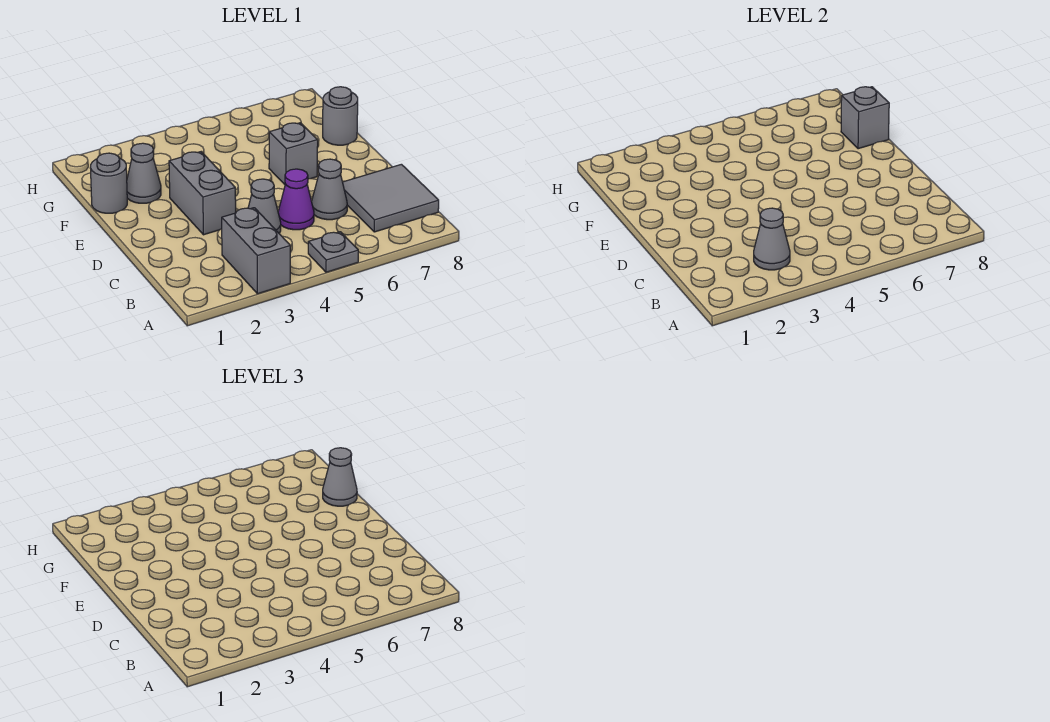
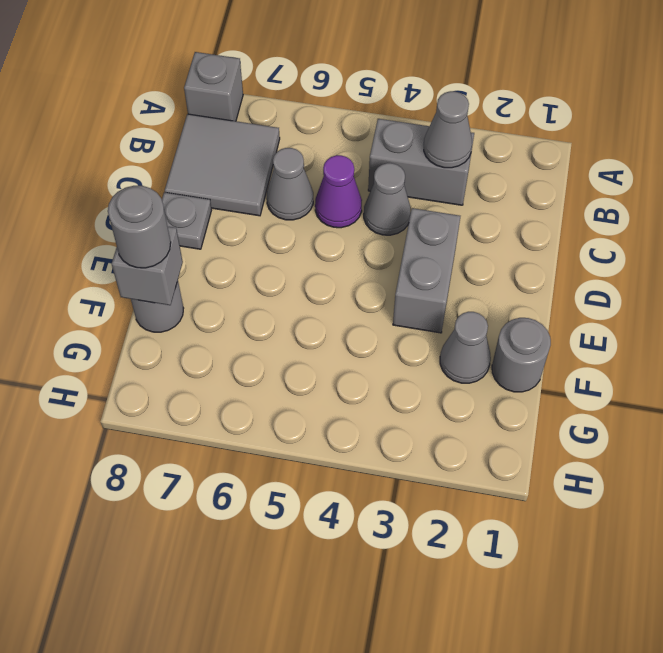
grey brick A3:B3 level 1 -> grey brick B3:B4 level 1
grey plate A5 level 1 -> grey plate D8 level 1
grey brick E6 level 1 -> grey brick A8 level 1
grey cone F8 level 3 -> grey round brick F8 level 3

